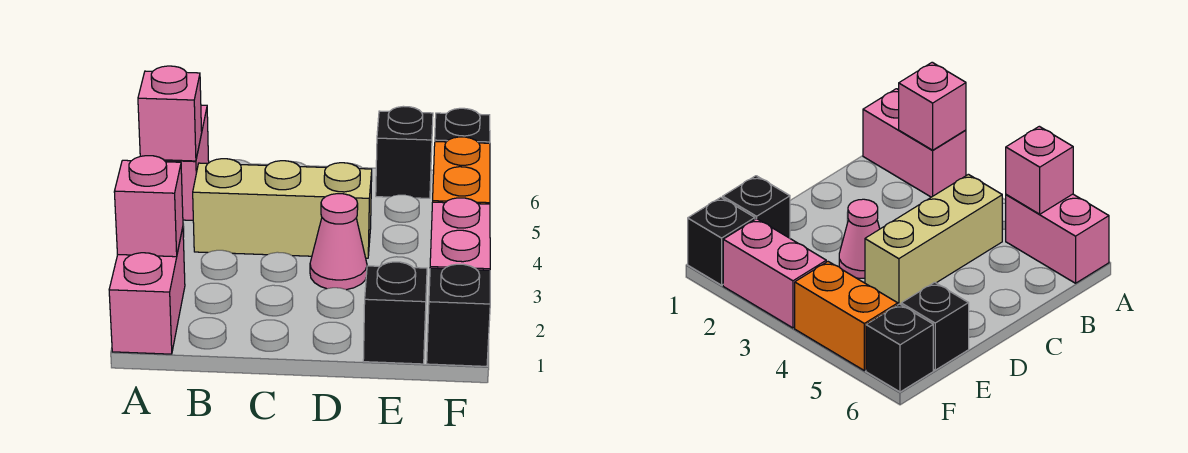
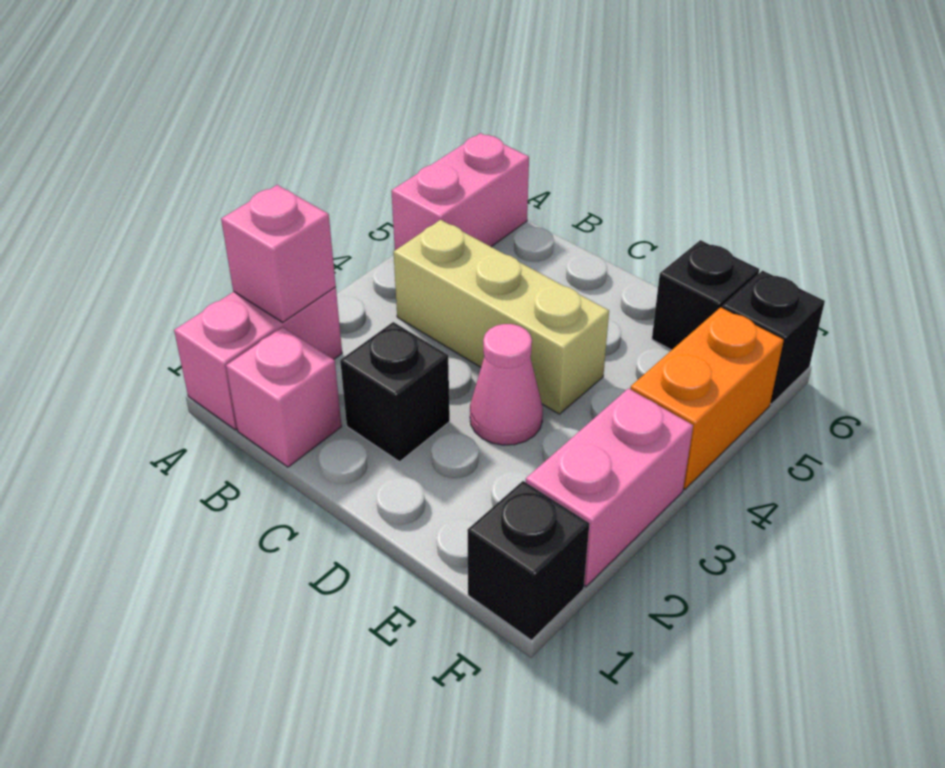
pink brick A5 level 2 -> pink brick B1 level 1
black brick E1 level 1 -> black brick C2 level 1

